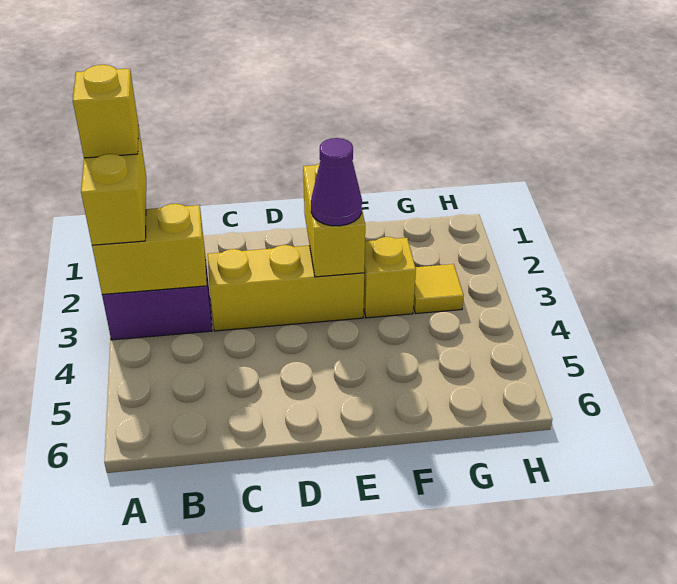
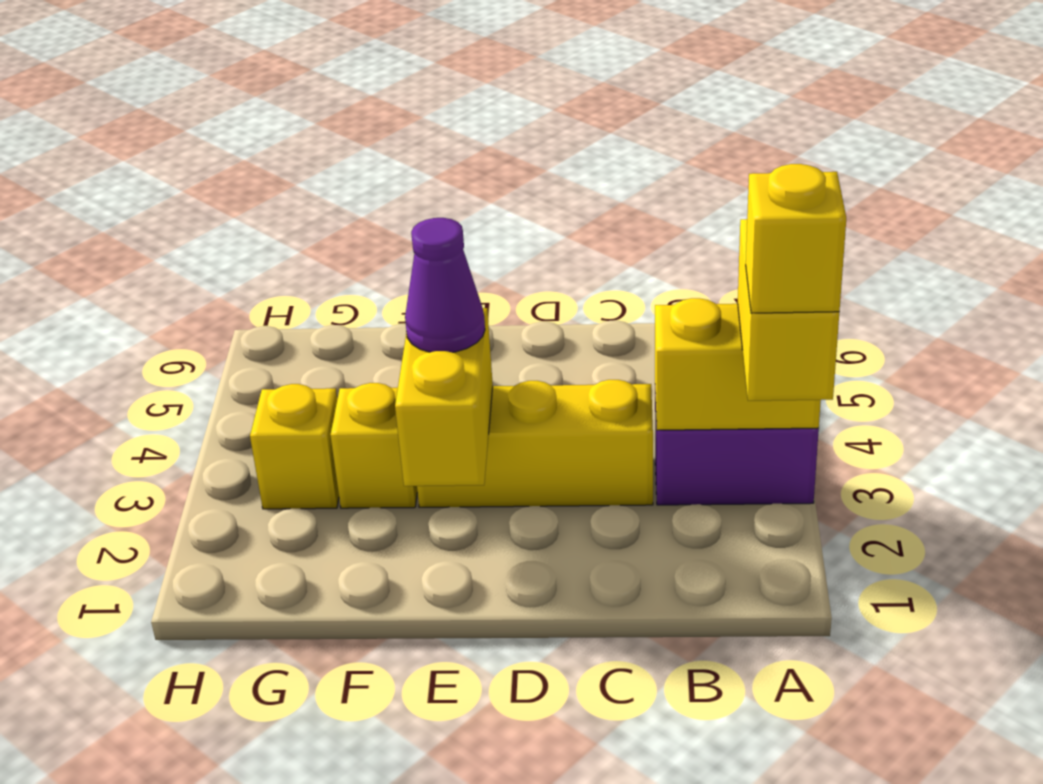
yellow tile G3 level 1 -> yellow brick G3 level 1

